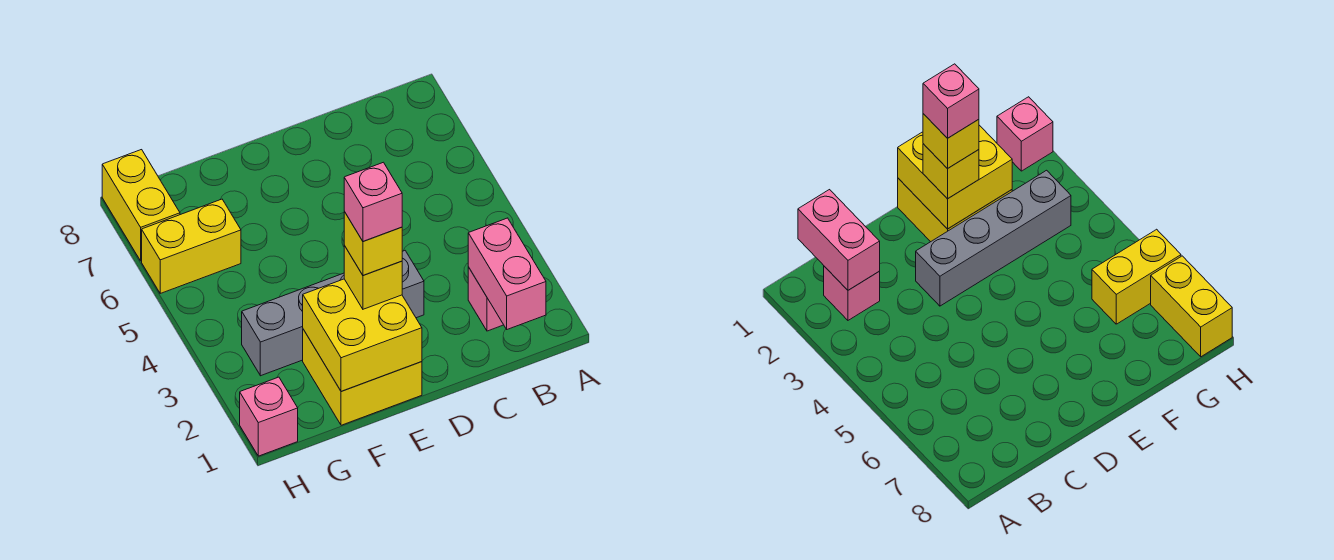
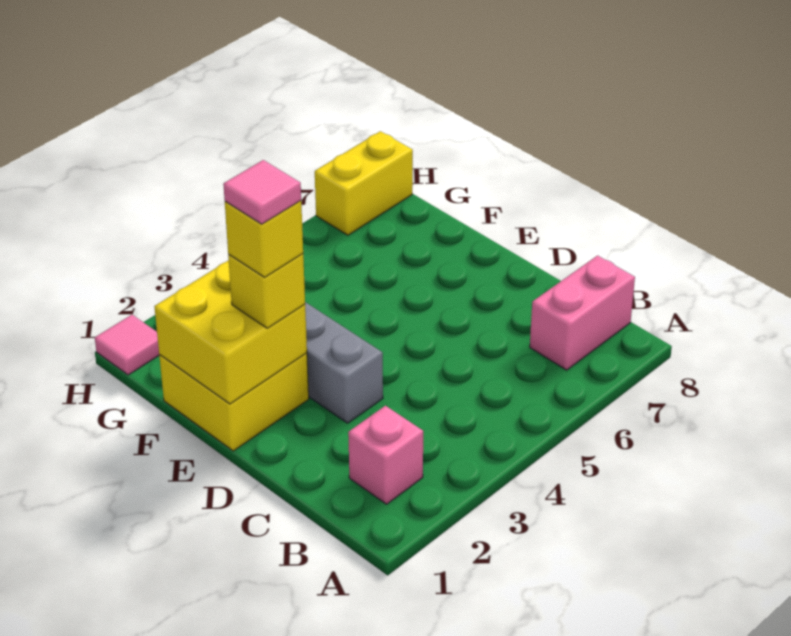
pink brick B1:B2 level 2 -> pink brick B7:B8 level 1
pink brick E2 level 5 -> pink tile E2 level 5
yellow brick G6:H6 level 1 -> none
pink brick H1 level 1 -> pink tile H1 level 1

